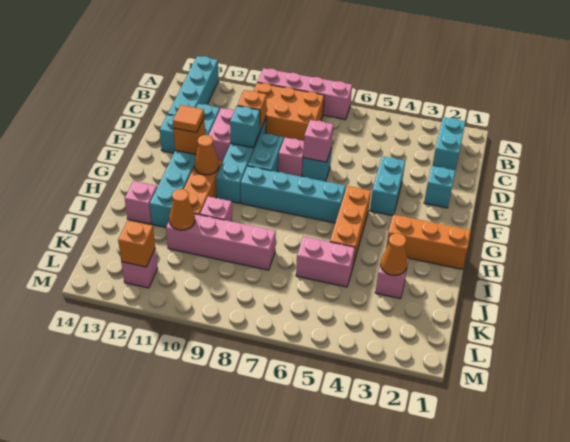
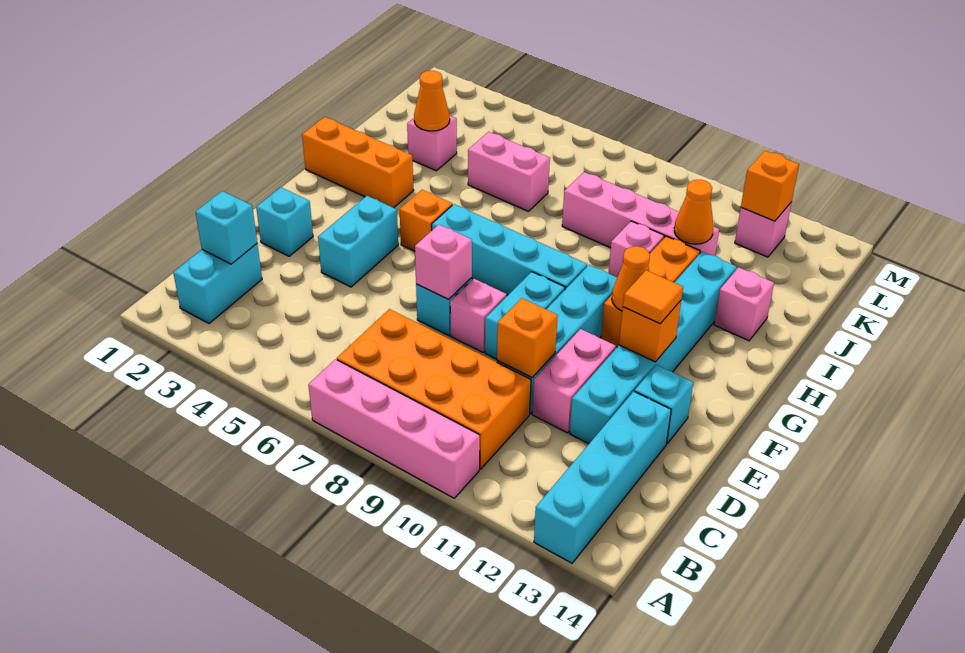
orange brick B8:C10 level 1 -> orange brick B7:C10 level 1
cyan brick E10 level 2 -> cyan brick C2 level 2
orange brick G5:I5 level 1 -> orange brick G5 level 1

